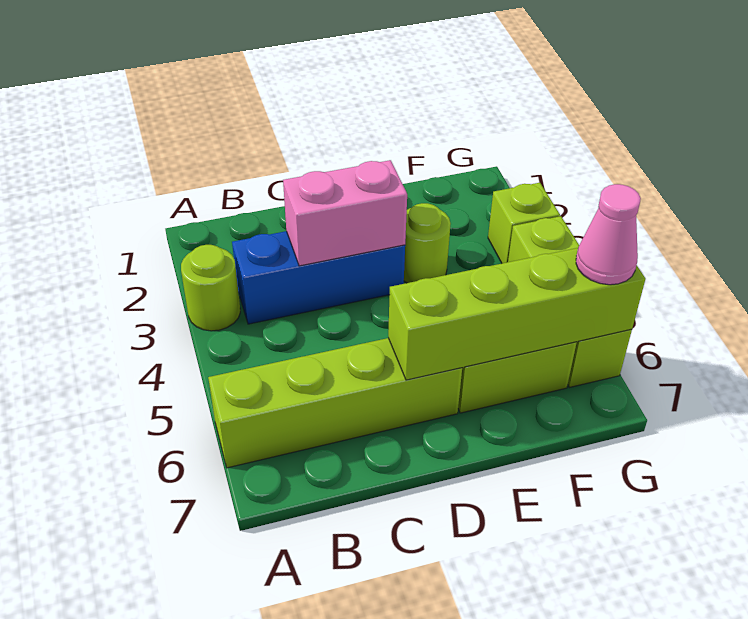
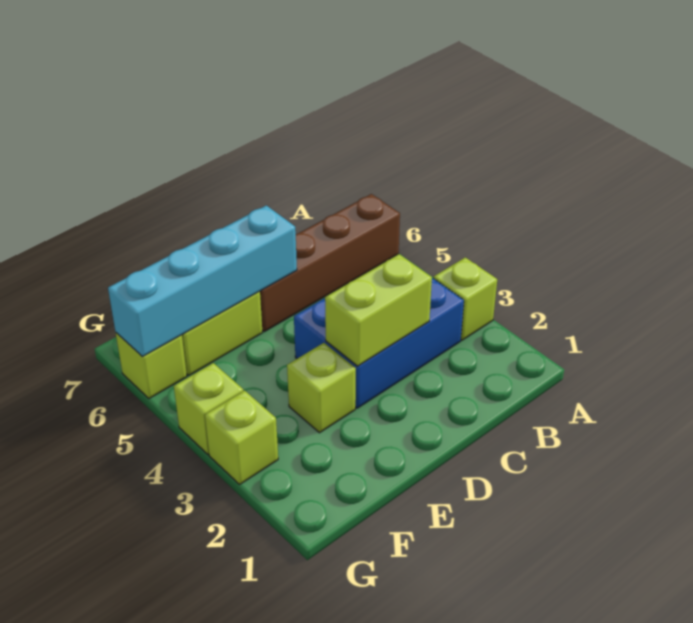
lime round brick A3 level 1 -> lime brick A3 level 1
lime brick A6:D6 level 1 -> brown brick A6:D6 level 1
blue brick B3:D3 level 1 -> blue brick B3:D4 level 1
pink brick C3:D3 level 2 -> lime brick C3:D3 level 2
lime brick D6:G6 level 2 -> cyan brick D6:G6 level 2
lime round brick E3 level 1 -> lime brick E3 level 1
pink cone G6 level 3 -> none

